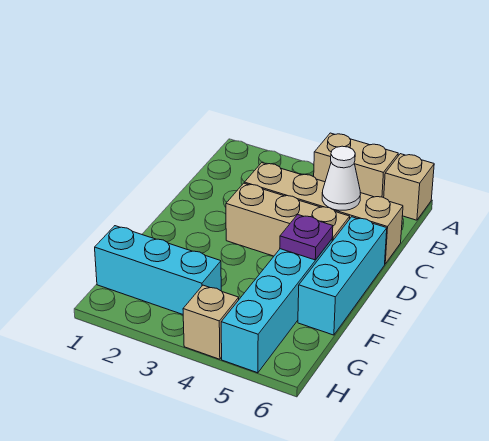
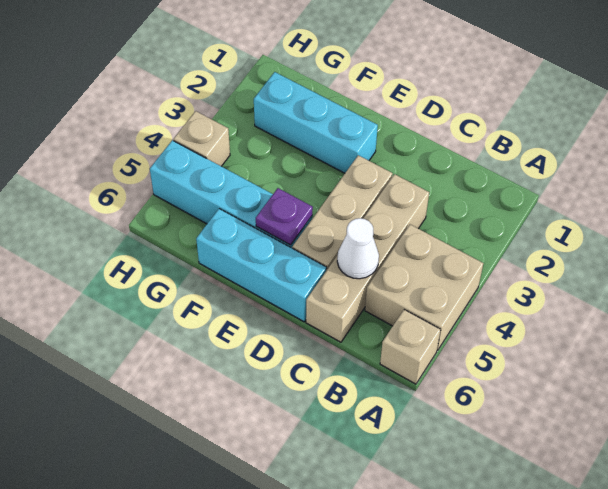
tan brick A4:A5 level 1 -> tan brick A4:B5 level 1
cyan brick G1:G3 level 1 -> cyan brick E2:G2 level 1

